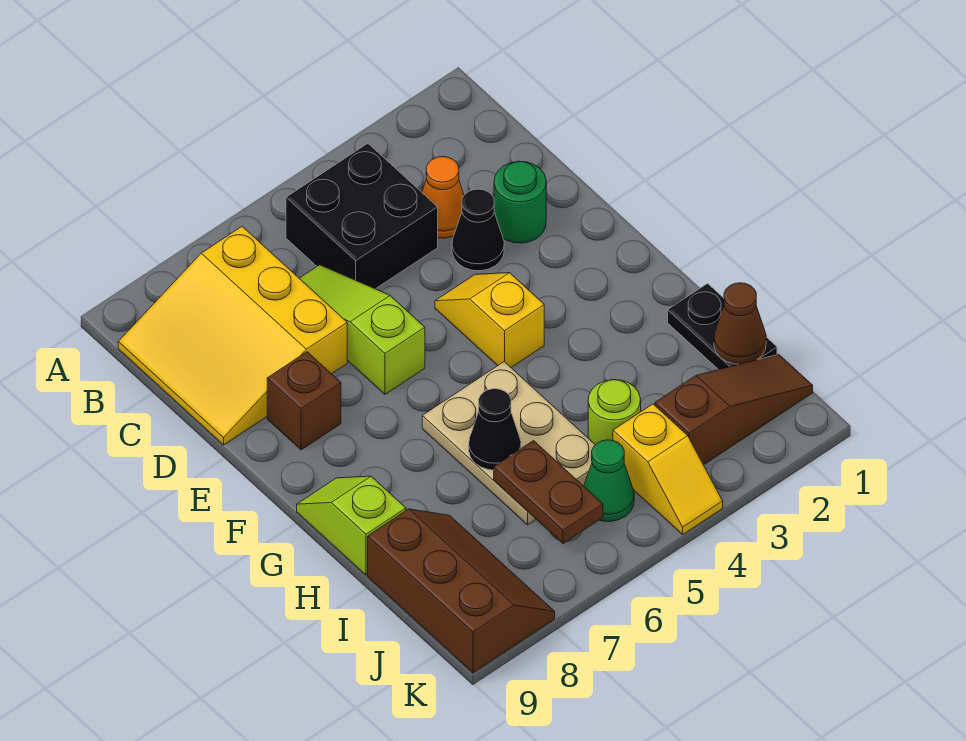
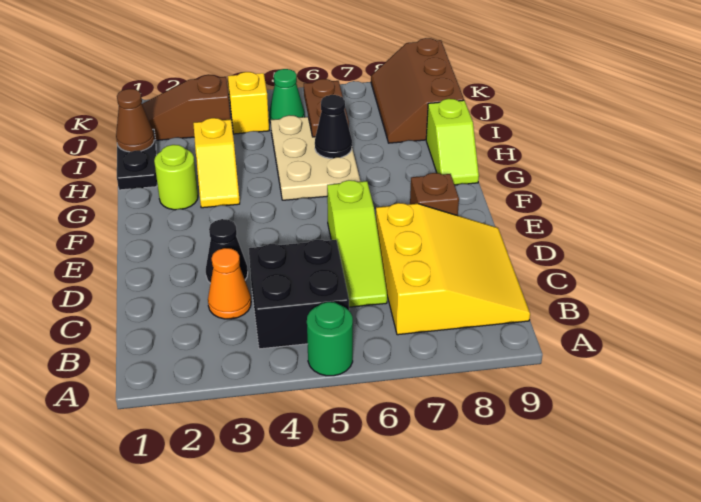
green round brick D2 level 1 -> green round brick A5 level 1
yellow slope E4:F4 level 1 top F -> yellow slope G3:H3 level 1 top H
lime round brick I4 level 1 -> lime round brick G2 level 1

